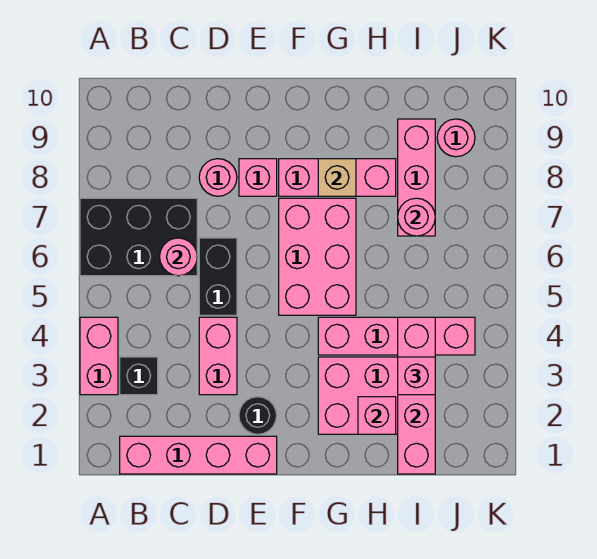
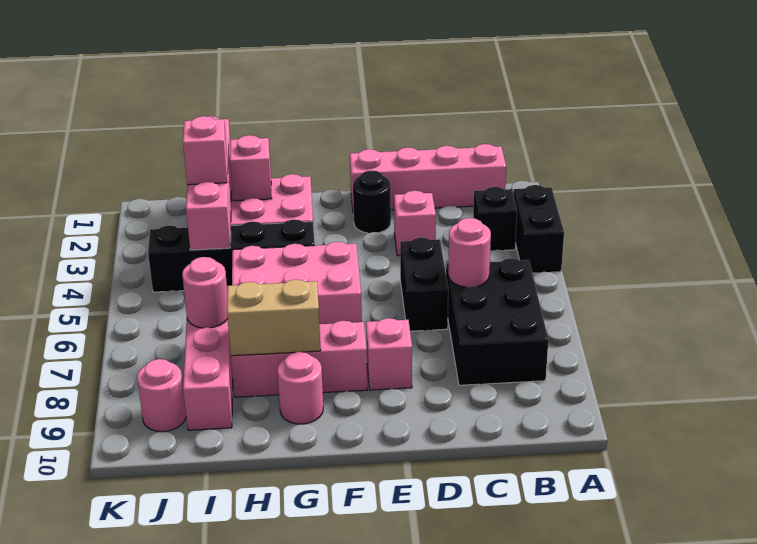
pink brick A3:A4 level 1 -> black brick A3:A4 level 1
black brick A6:C7 level 1 -> black brick B6:C8 level 1
pink brick D3:D4 level 1 -> pink brick D3 level 1
pink round brick D8 level 1 -> pink round brick G9 level 1
pink brick F5:G7 level 1 -> pink brick F5:H6 level 1
pink brick G4:J4 level 1 -> black brick G4:J4 level 1
tan brick G8 level 2 -> tan brick G8:H8 level 2

